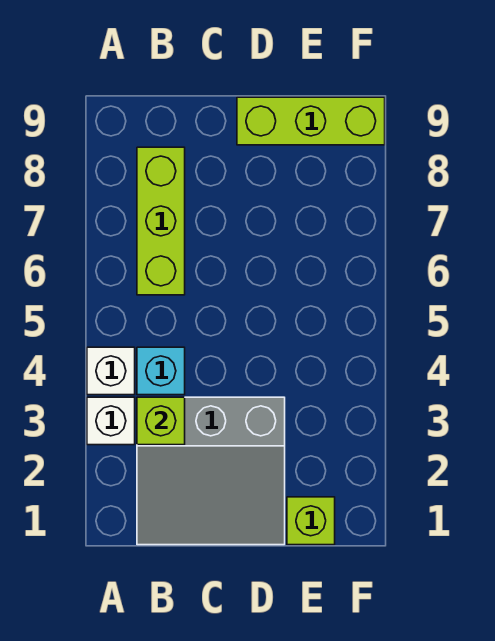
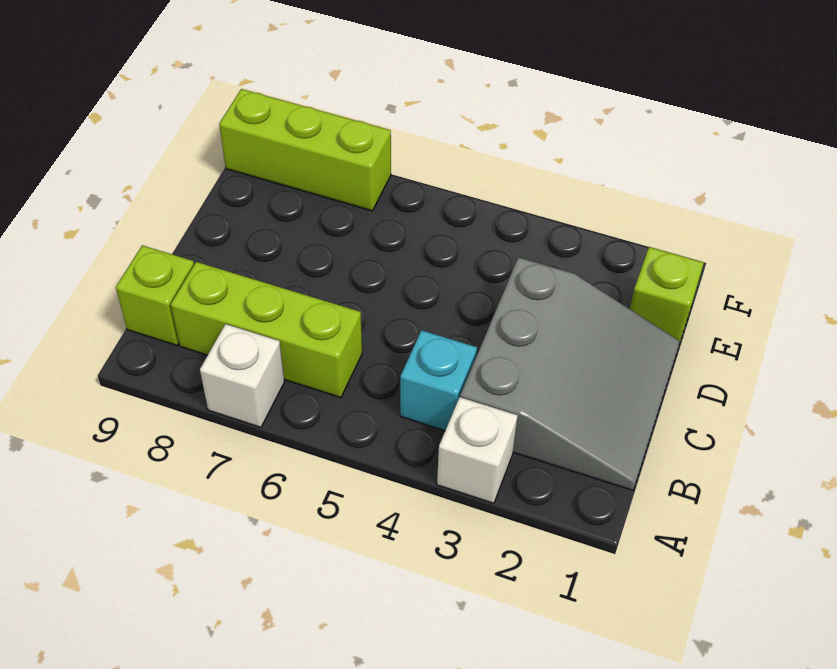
white brick A4 level 1 -> white brick A7 level 1
lime brick B3 level 2 -> lime brick B9 level 1
lime brick D9:F9 level 1 -> lime brick F7:F9 level 1

